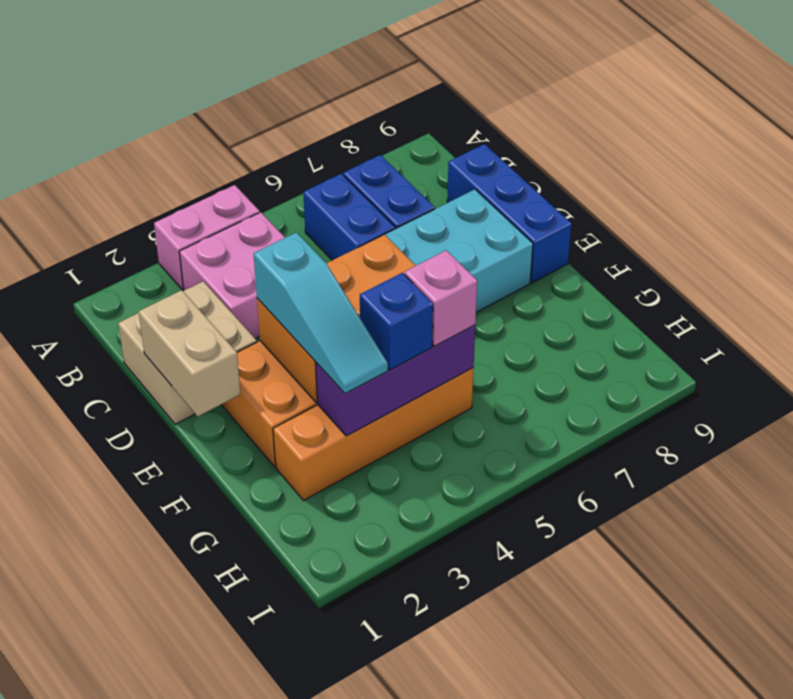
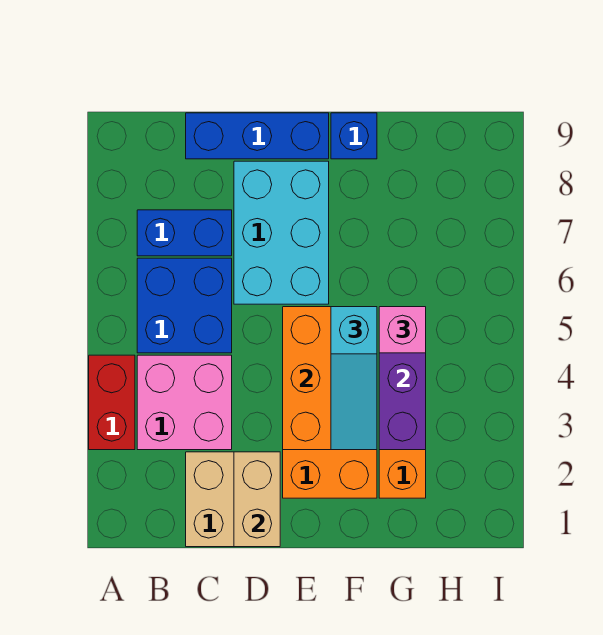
pink brick A3:A4 level 1 -> red brick A3:A4 level 1
blue brick B6:C6 level 1 -> blue brick B5:C6 level 1
tan brick D1:E1 level 2 -> tan brick D1:D2 level 2
cyan slope E3:G3 level 3 top E -> cyan slope F3:F5 level 3 top 5
blue brick G4 level 3 -> blue brick F9 level 1

